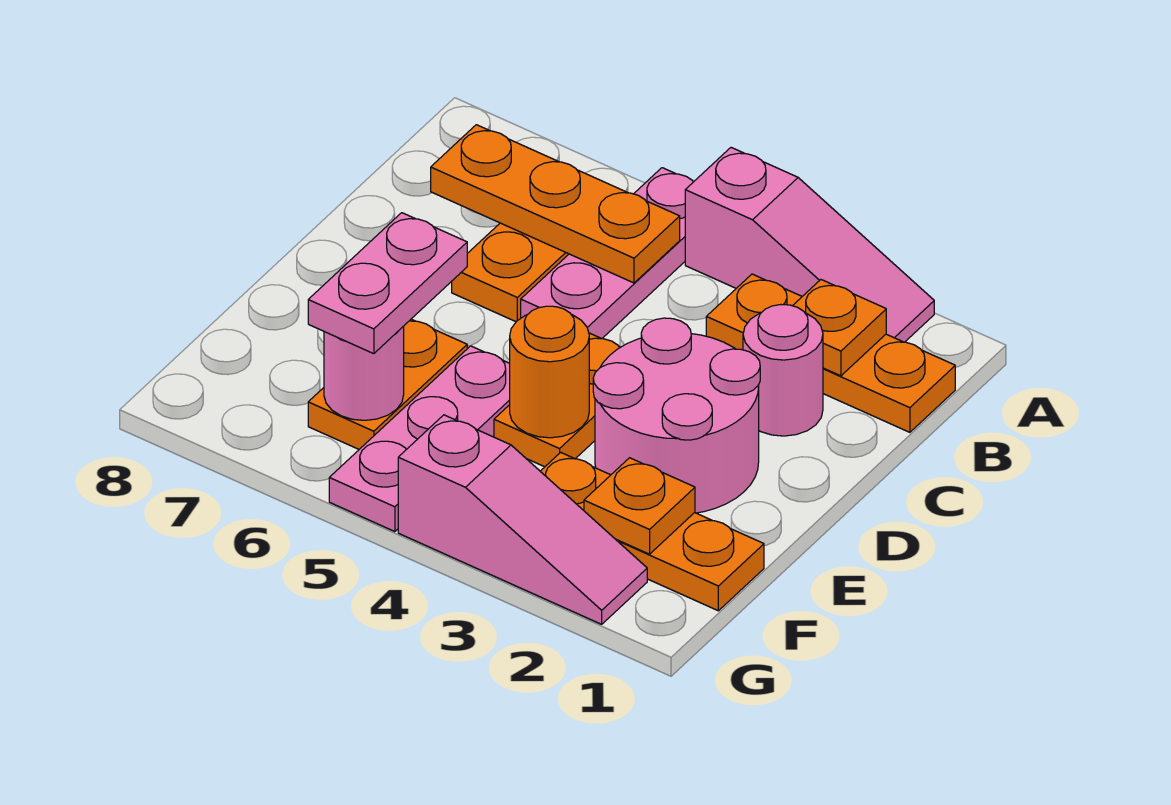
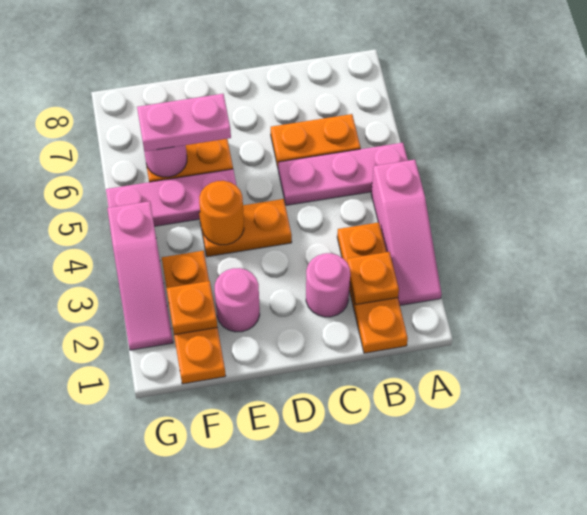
orange plate B5:B7 level 2 -> none
pink round brick D2:E3 level 1 -> pink round brick E2 level 1

